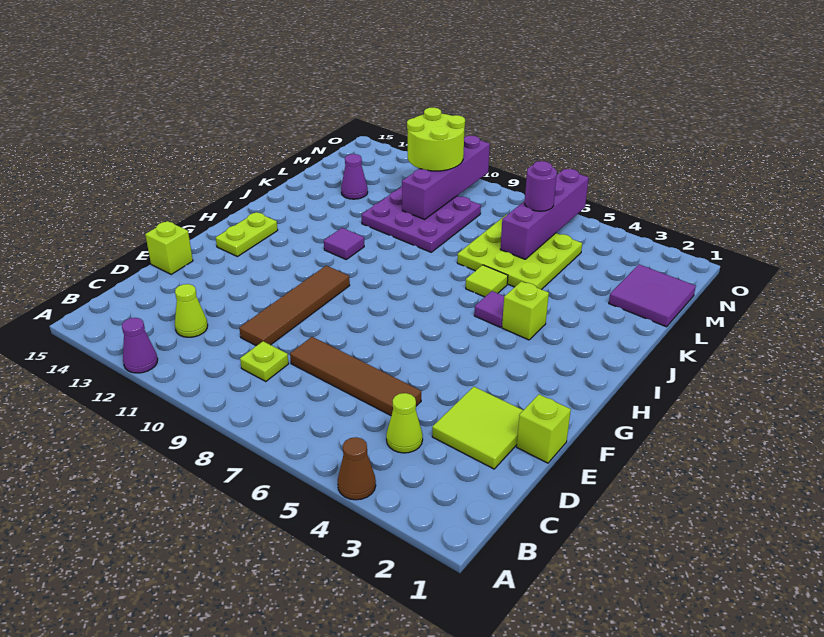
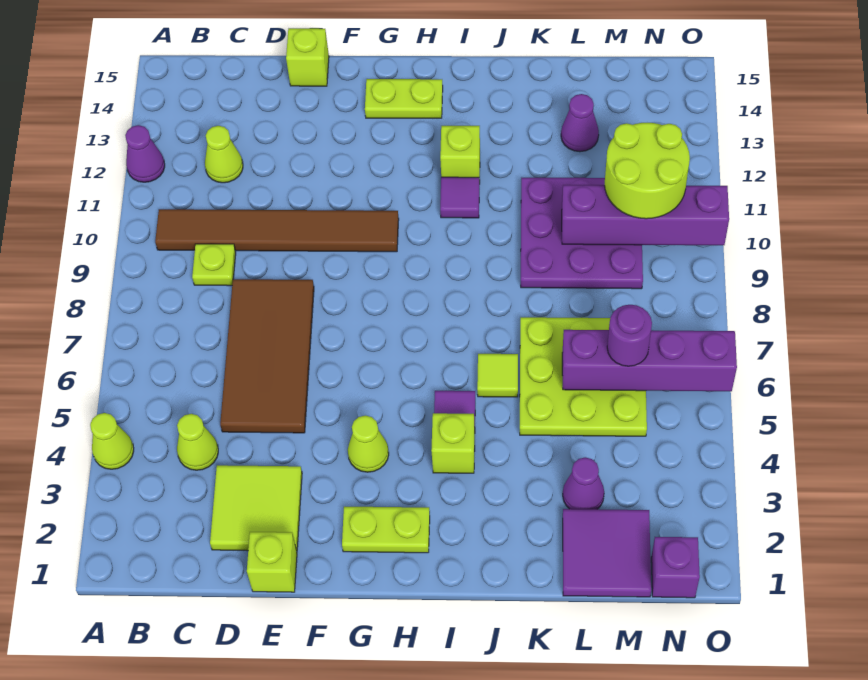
brown cone A4 level 1 -> lime cone A4 level 1
brown tile D5:D8 level 1 -> brown tile D5:E8 level 1
brown tile D10:G10 level 1 -> brown tile B10:G10 level 1
none -> lime plate G2:H2 level 1
none -> lime cone G4 level 1
none -> lime brick I12 level 1
none -> purple cone L3 level 1
none -> purple brick N1 level 1

